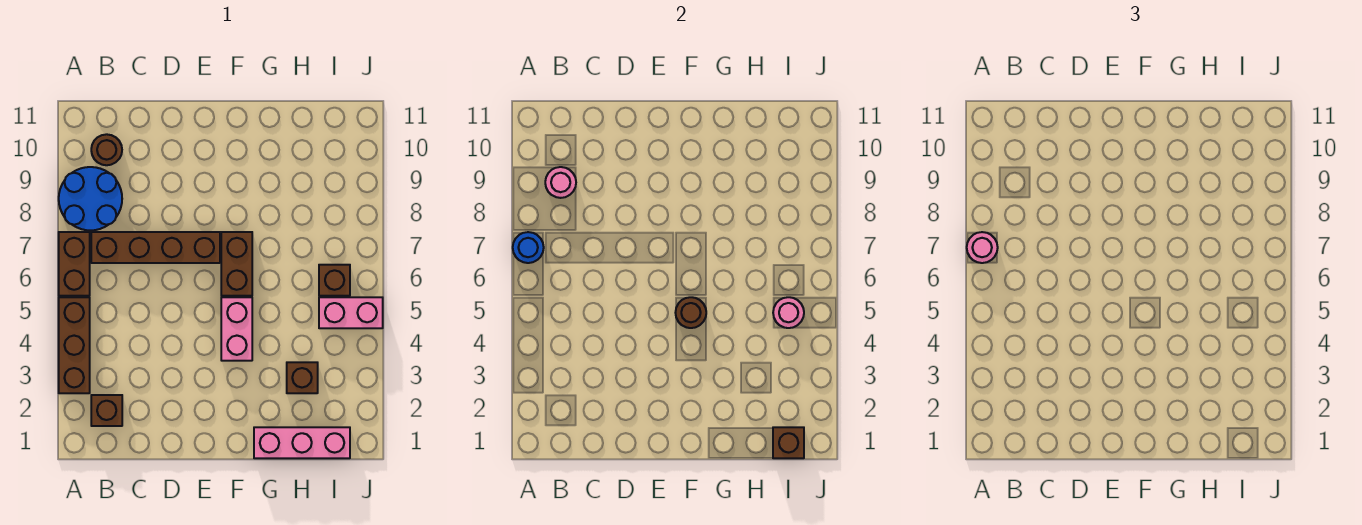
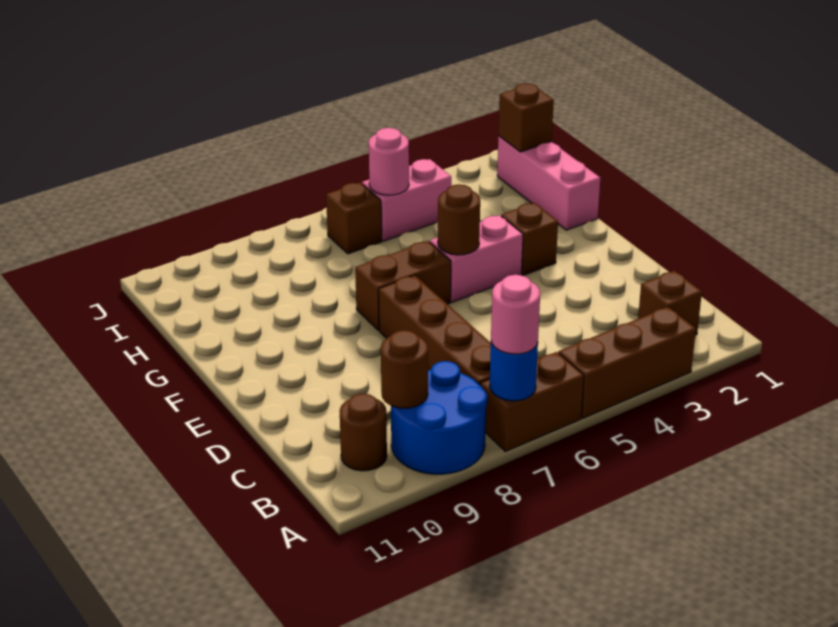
pink round brick B9 level 2 -> brown round brick B9 level 2
brown brick H3 level 1 -> brown brick F3 level 1
pink brick I5:J5 level 1 -> pink brick I4:I5 level 1

